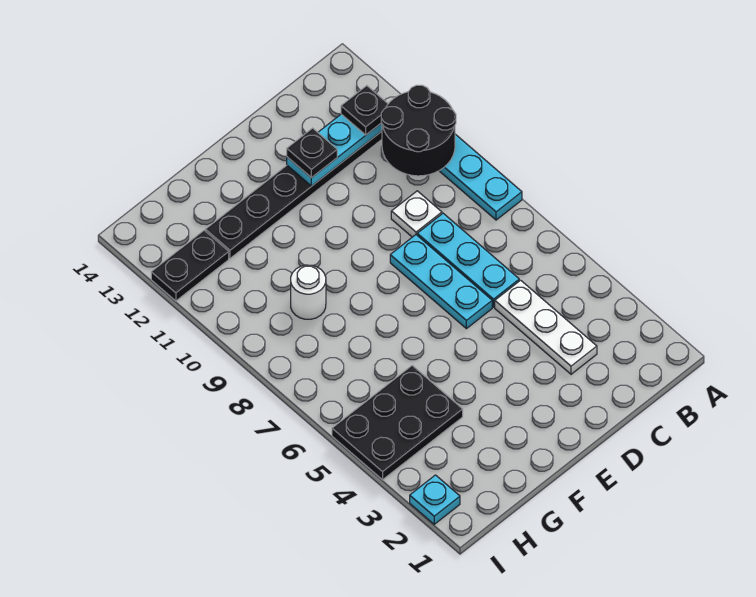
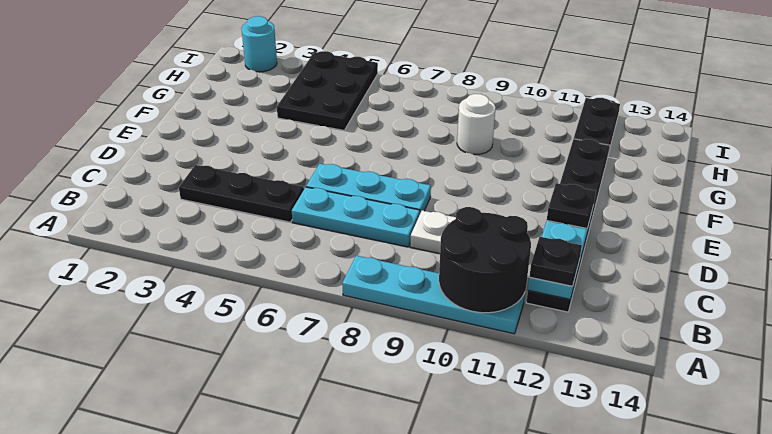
white plate C3:C5 level 1 -> black plate C3:C5 level 1
cyan plate I2 level 1 -> cyan round brick I2 level 1

